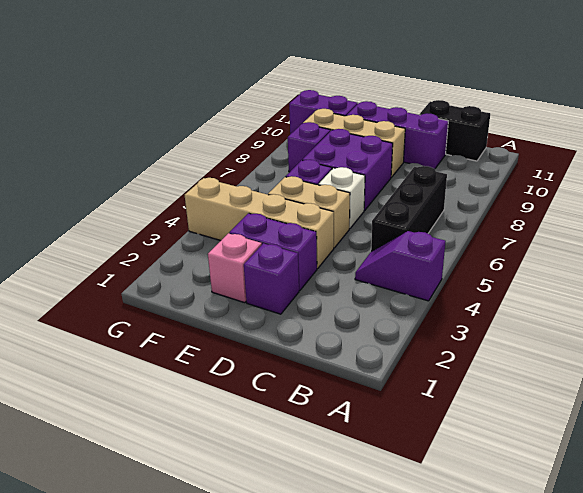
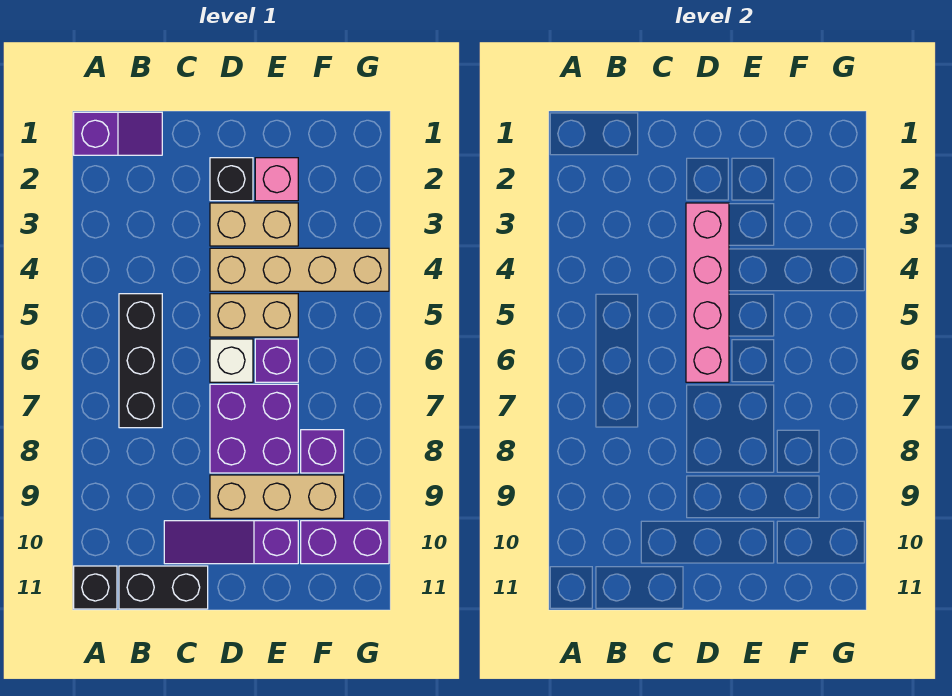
purple slope A4:B4 level 1 top A -> purple slope A1:B1 level 1 top A
none -> black brick A11 level 1
purple brick C10:E10 level 1 -> purple slope C10:E10 level 1 top E
purple brick D2 level 1 -> black brick D2 level 1
purple brick D3:E3 level 1 -> tan brick D3:E3 level 1
none -> pink brick D3:D6 level 2

